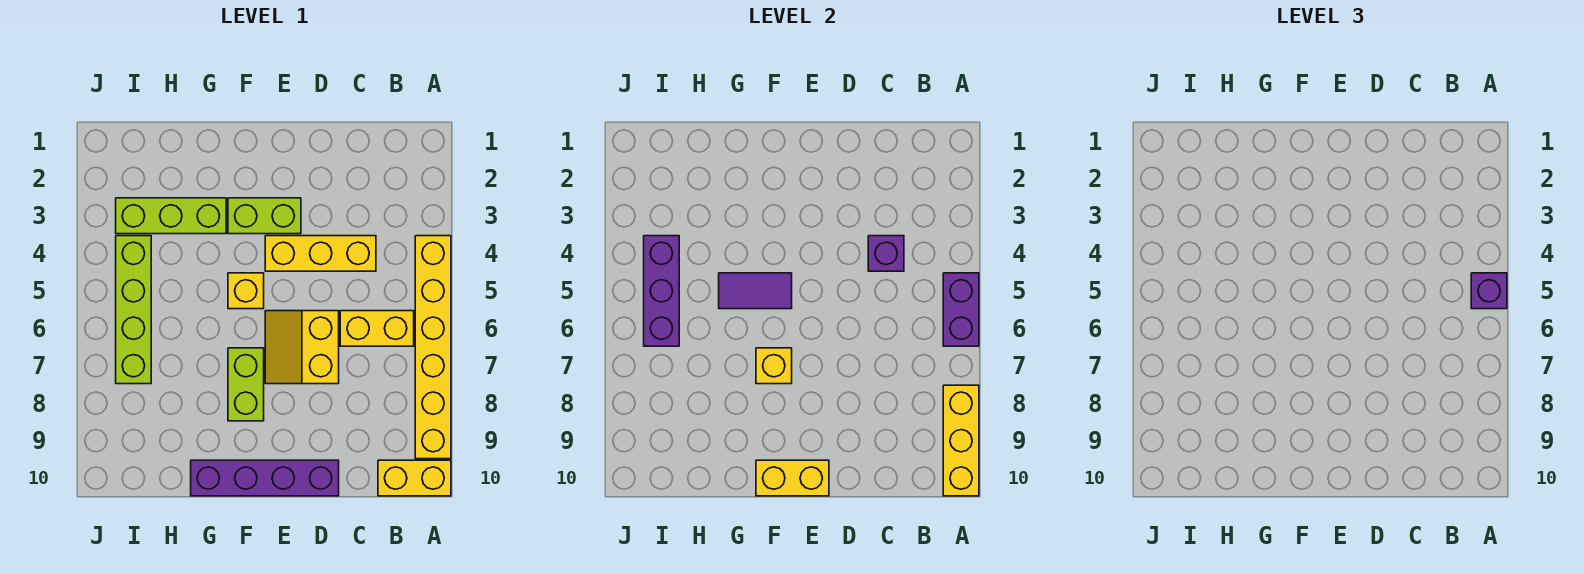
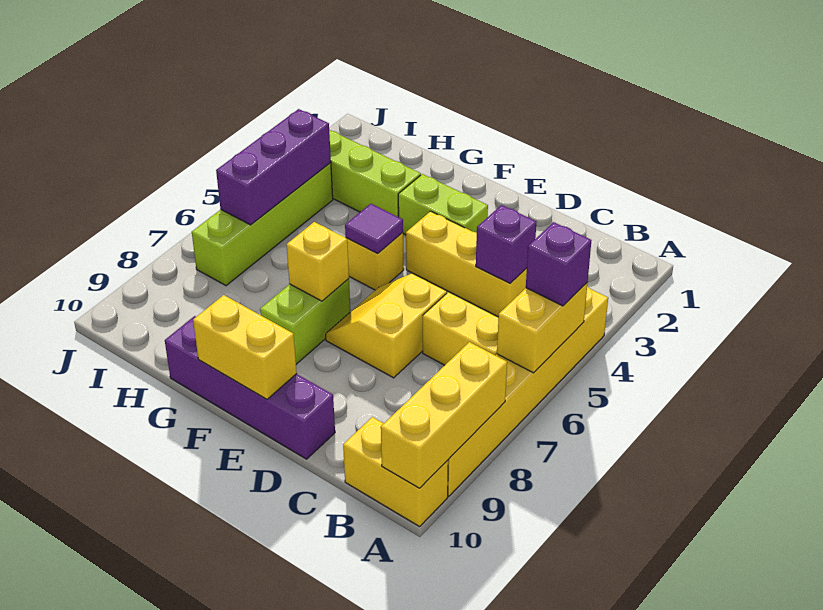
purple brick A5:A6 level 2 -> yellow brick A5:A6 level 2
purple tile F5:G5 level 2 -> purple tile F5 level 2

